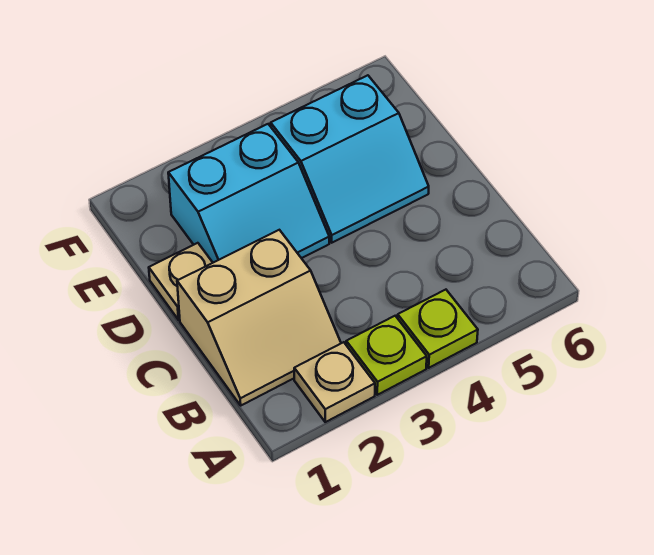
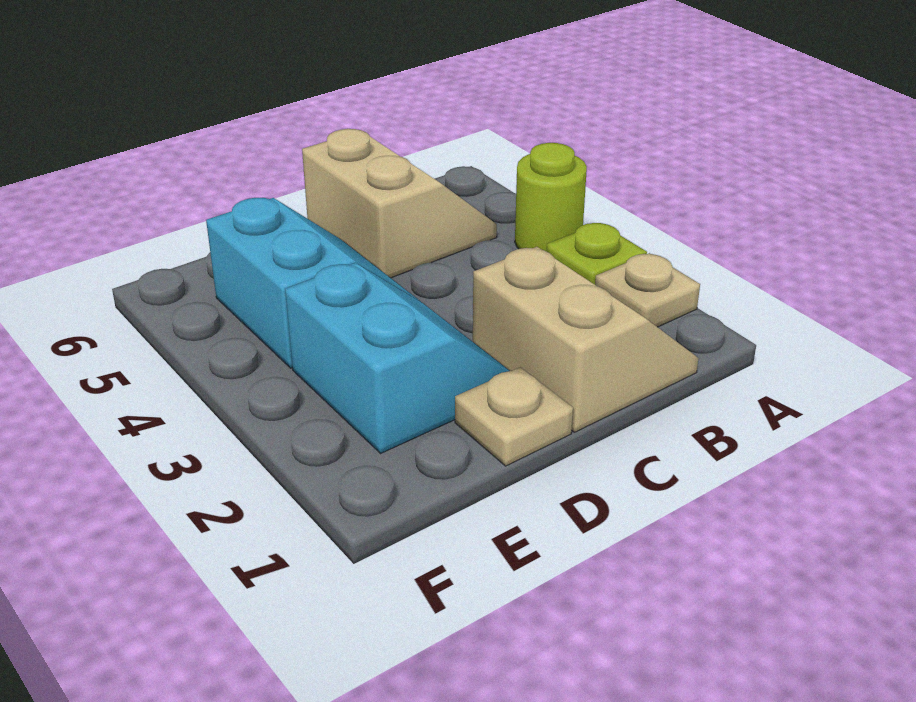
lime plate A4 level 1 -> lime round brick A4 level 1
none -> tan slope B5:C6 level 1 top C

